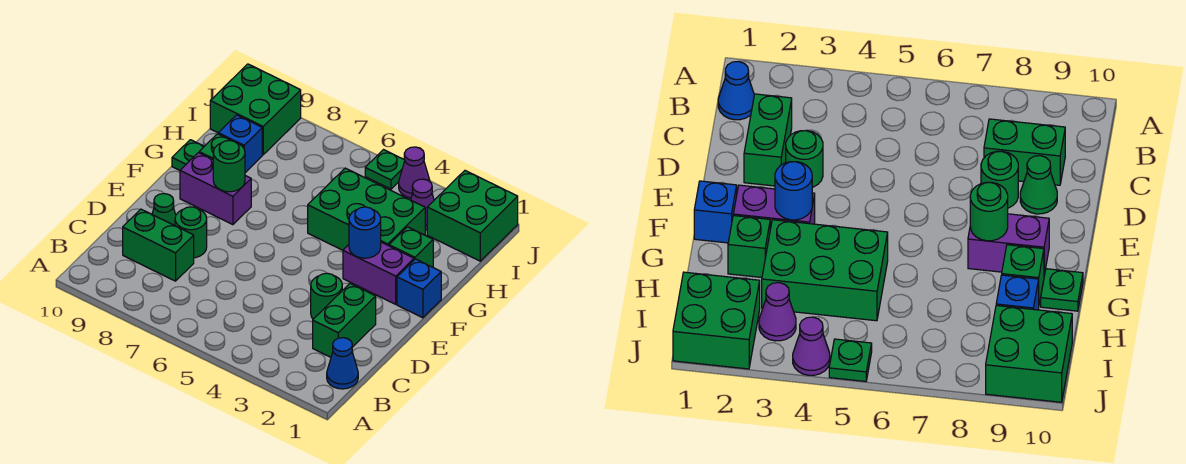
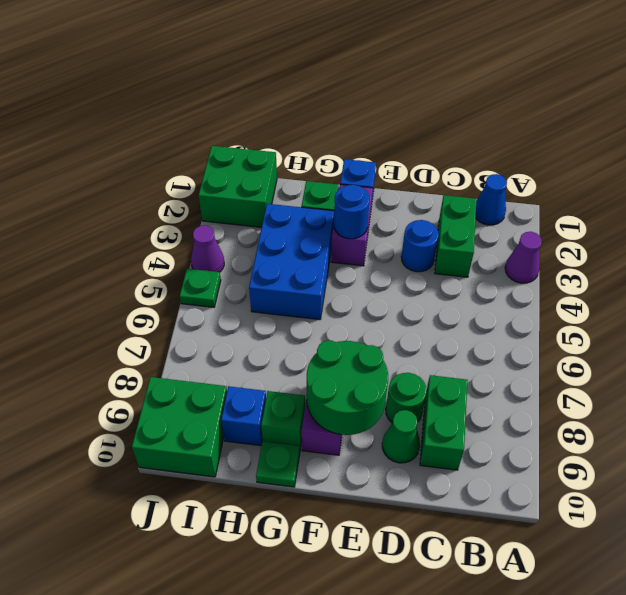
green brick C2:D2 level 1 -> green brick C2:C3 level 1
green round brick D3 level 1 -> blue round brick D3 level 1
green round brick F8 level 2 -> green round brick E8:F9 level 2
green brick G3:H5 level 1 -> blue brick G3:H5 level 1
purple cone I3 level 1 -> purple cone A3 level 1

